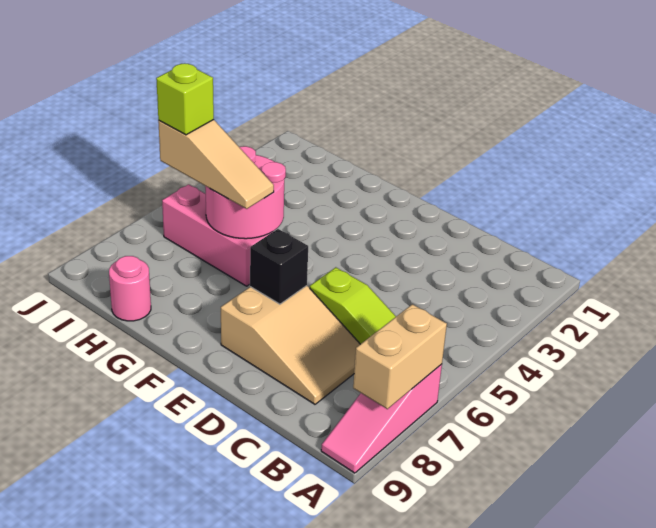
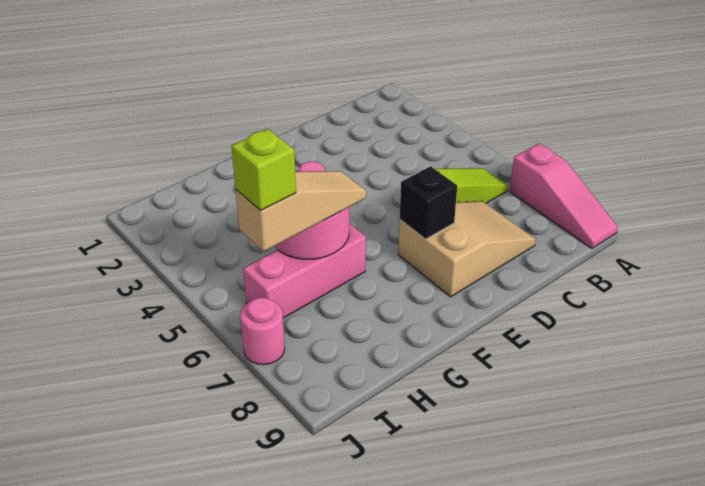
tan brick A7:A8 level 2 -> none
pink round brick H9 level 1 -> pink round brick J7 level 1

